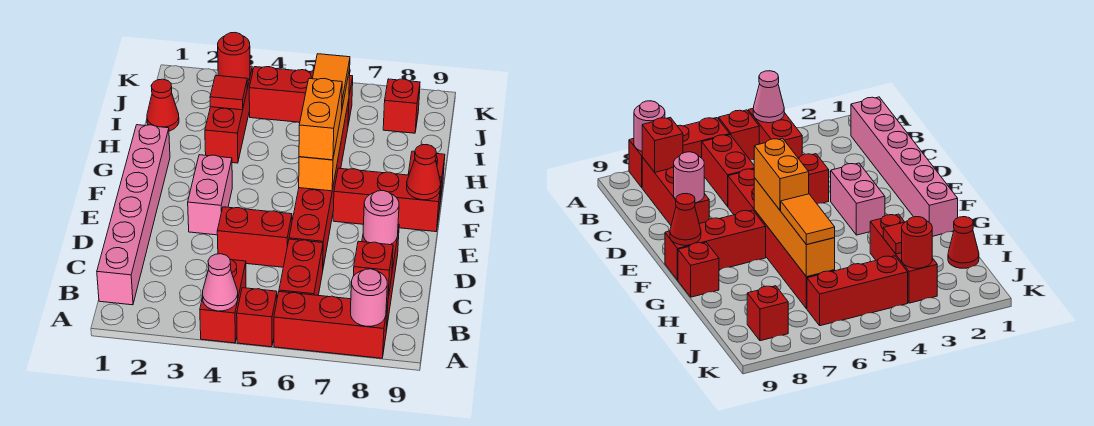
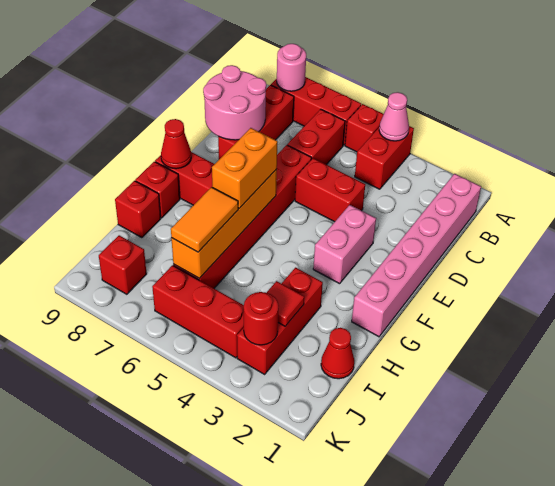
red brick B8 level 2 -> red brick H9 level 1
pink round brick D8 level 2 -> pink round brick C8:D9 level 2

